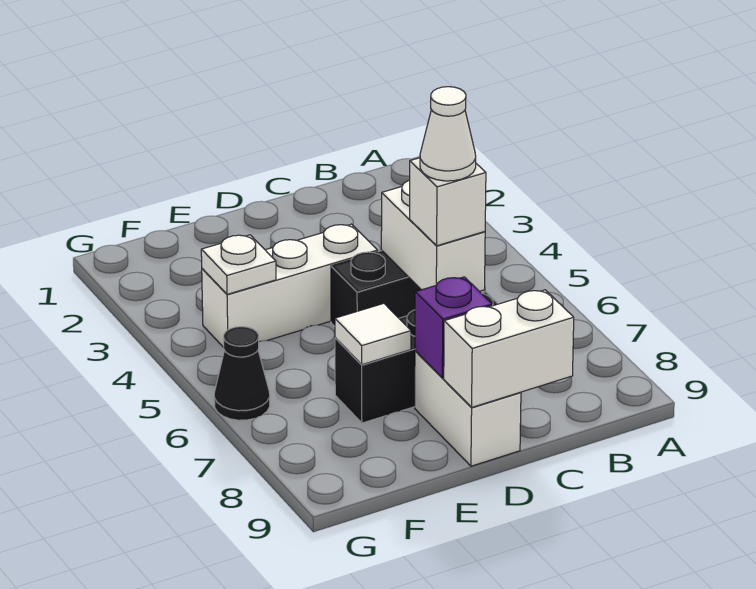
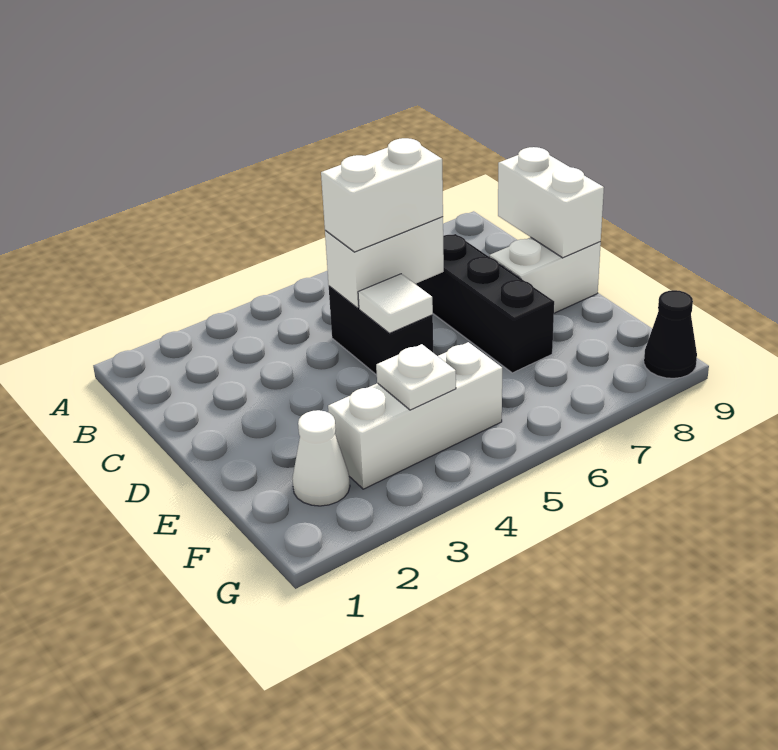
white brick C6 level 3 -> white brick C5:C6 level 3
white cone C6 level 4 -> white cone F2 level 1
white brick D4:F4 level 1 -> white brick F3:F5 level 1
purple brick D8 level 2 -> none
white tile E7 level 2 -> white tile D5 level 2
black cone G6 level 1 -> black cone G9 level 1

